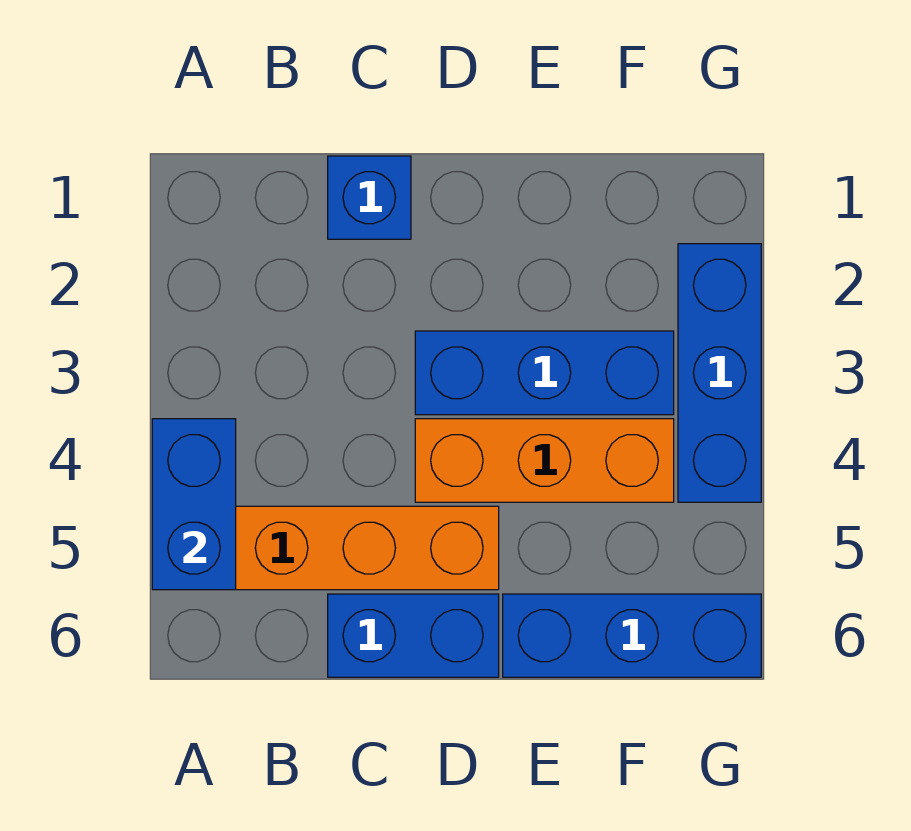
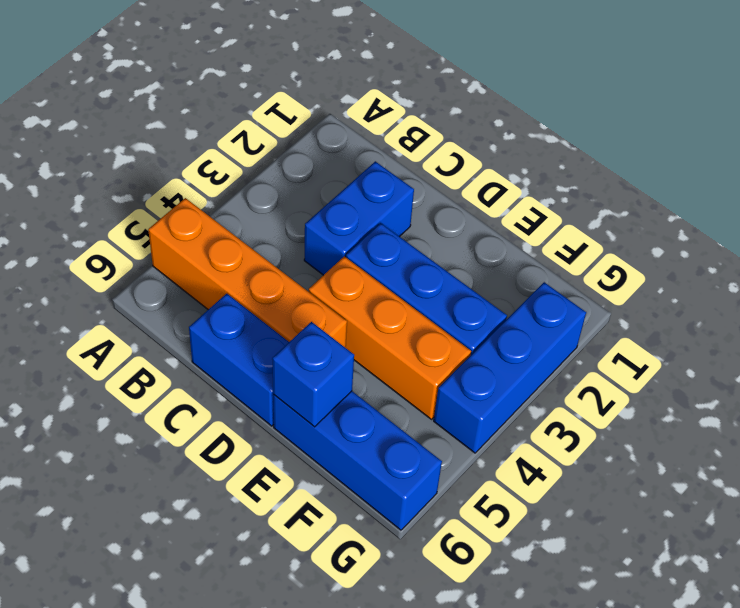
blue brick A4:A5 level 2 -> blue brick C2:C3 level 1
blue brick C1 level 1 -> blue brick E6 level 2

